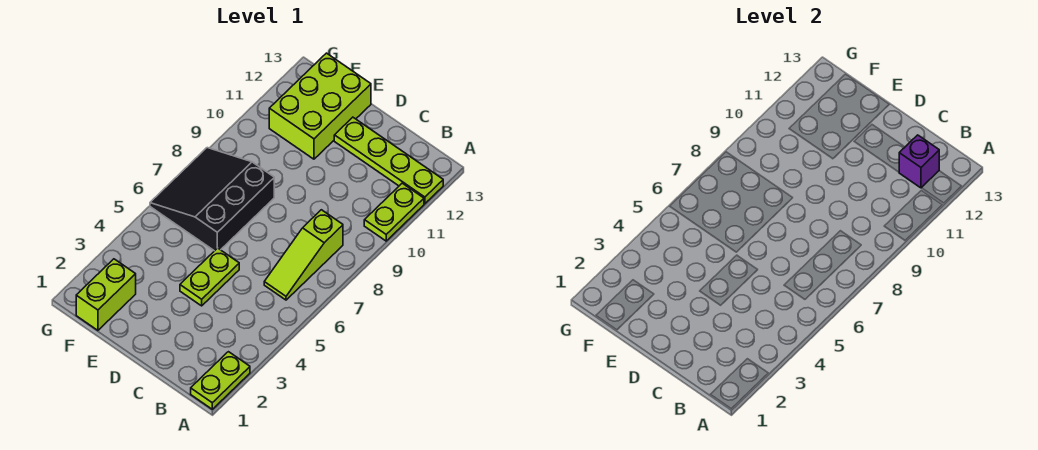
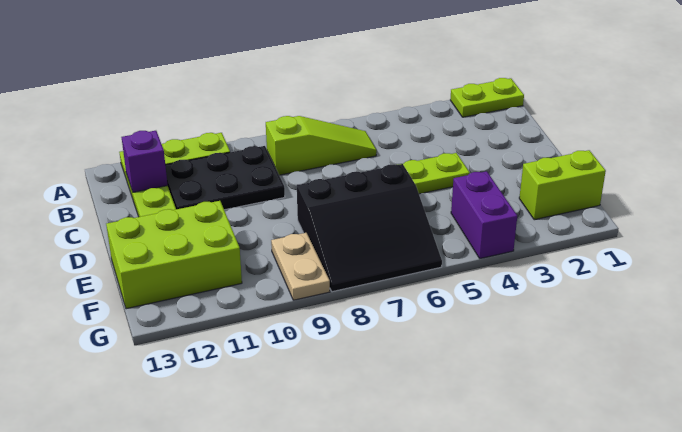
none -> black plate B9:C11 level 1
none -> purple brick F4:G4 level 1
none -> tan plate F9:G9 level 1

